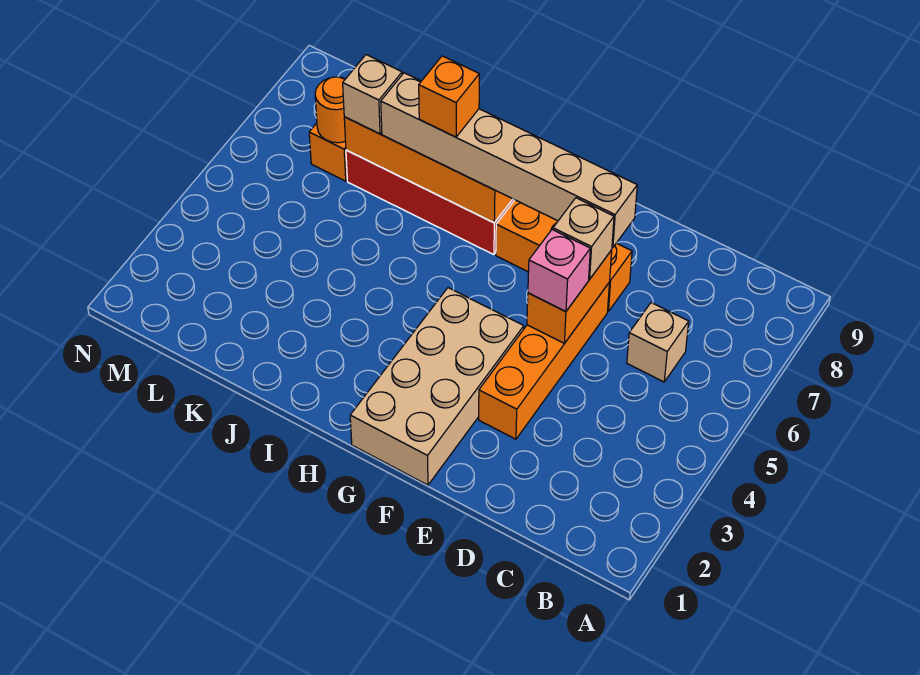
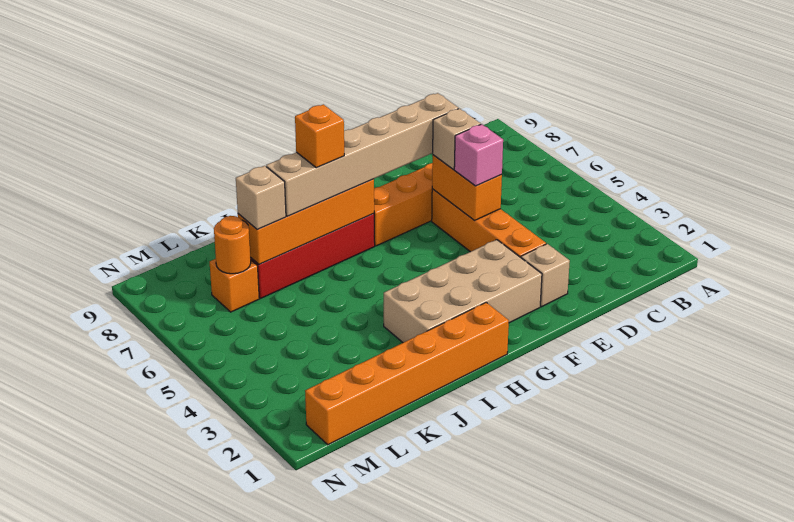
tan brick C6 level 1 -> tan brick E2 level 1
tan brick F1:G4 level 1 -> tan brick F2:I3 level 1
none -> orange brick H1:M1 level 1

